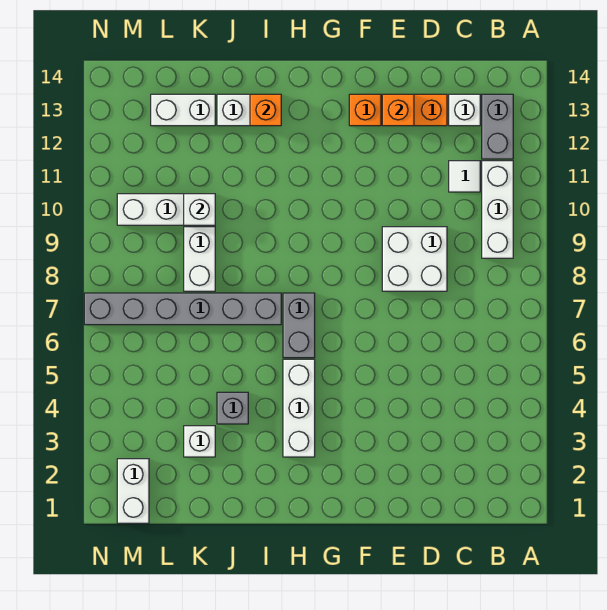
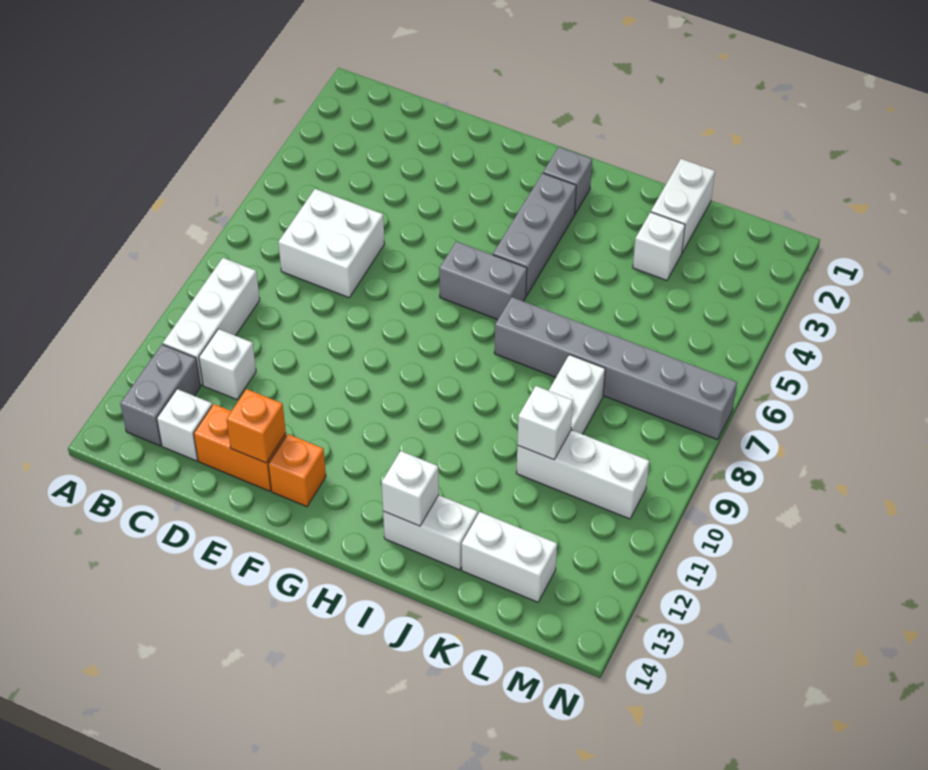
white tile C11 level 1 -> white brick C11 level 1
white brick D8:E9 level 1 -> white brick C6:D7 level 1
white brick H3:H5 level 1 -> grey brick H3:H5 level 1
grey brick H6:H7 level 1 -> grey brick G6:H6 level 1
orange brick I13 level 2 -> white brick I13 level 2
grey brick J4 level 1 -> grey brick H2 level 1
white brick M1:M2 level 1 -> white brick K1:K2 level 1

